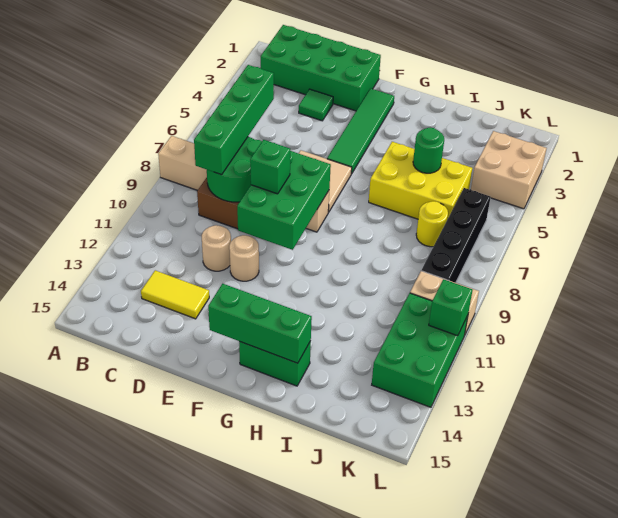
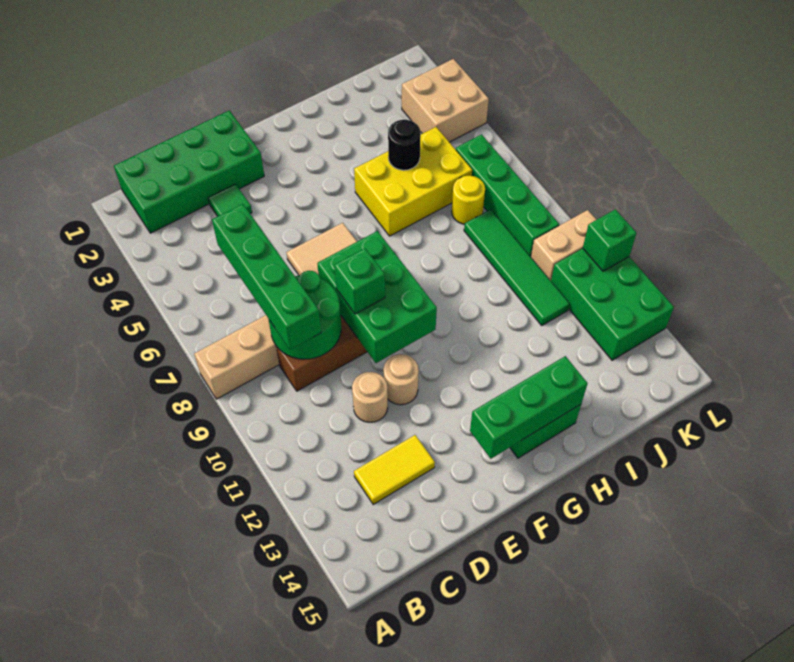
green tile F2:F5 level 1 -> green tile J8:J11 level 1
green round brick I5 level 2 -> black round brick I5 level 2
black brick K6:K9 level 1 -> green brick K6:K9 level 1

